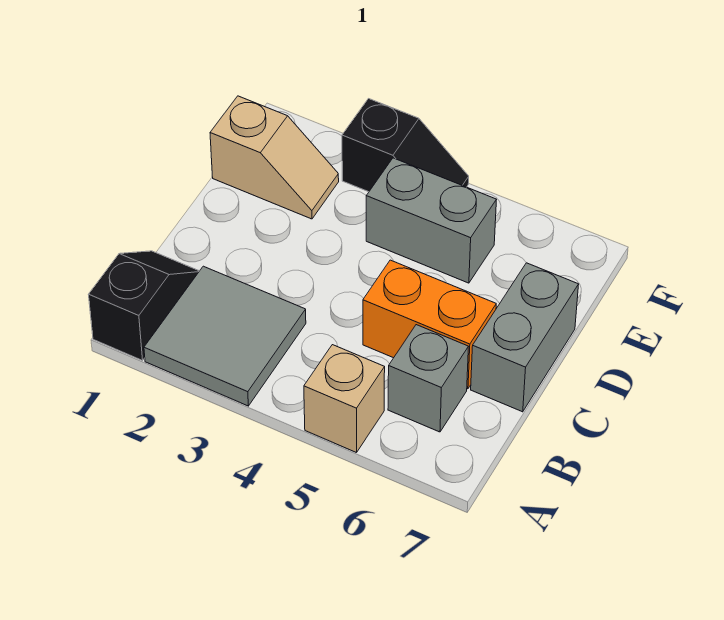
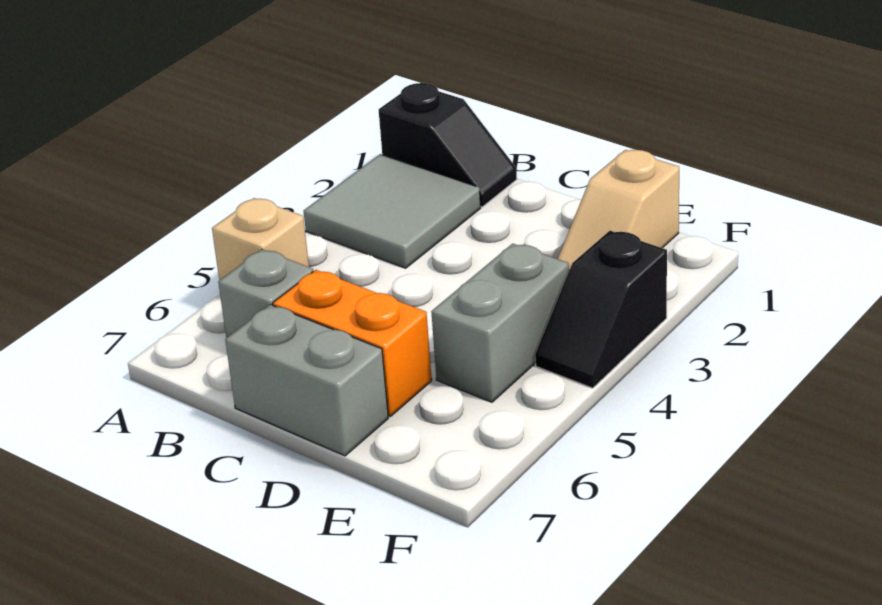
orange brick C5:C6 level 1 -> orange brick C6:D6 level 1

